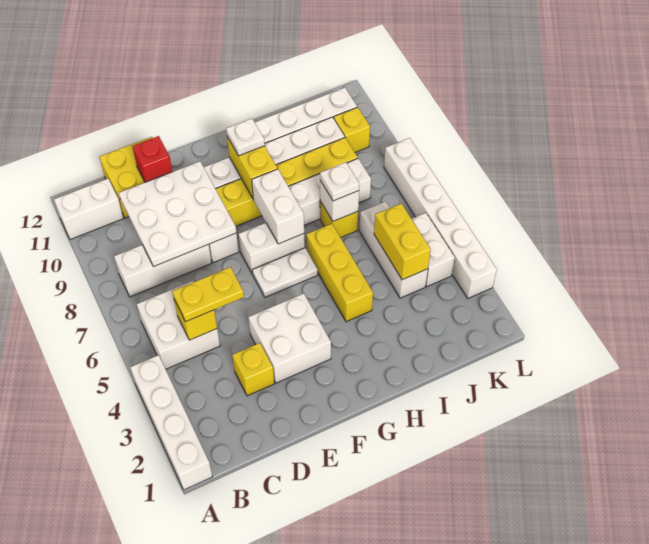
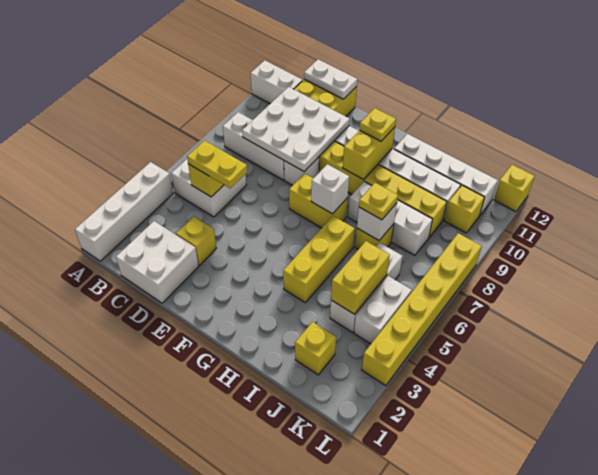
red brick D11 level 2 -> none
white brick E3:F4 level 1 -> white brick C1:D2 level 1
white plate F6:G6 level 1 -> white plate C12:D12 level 2
white brick F7:G7 level 1 -> yellow brick F7:G7 level 1
white brick G7:G8 level 2 -> white brick G7 level 2
white plate G10 level 3 -> yellow plate G10 level 3
white plate I7 level 3 -> yellow plate I7 level 3
none -> yellow brick J2 level 1
white brick L3:L8 level 1 -> yellow brick L3:L8 level 1
none -> yellow brick L12 level 1

